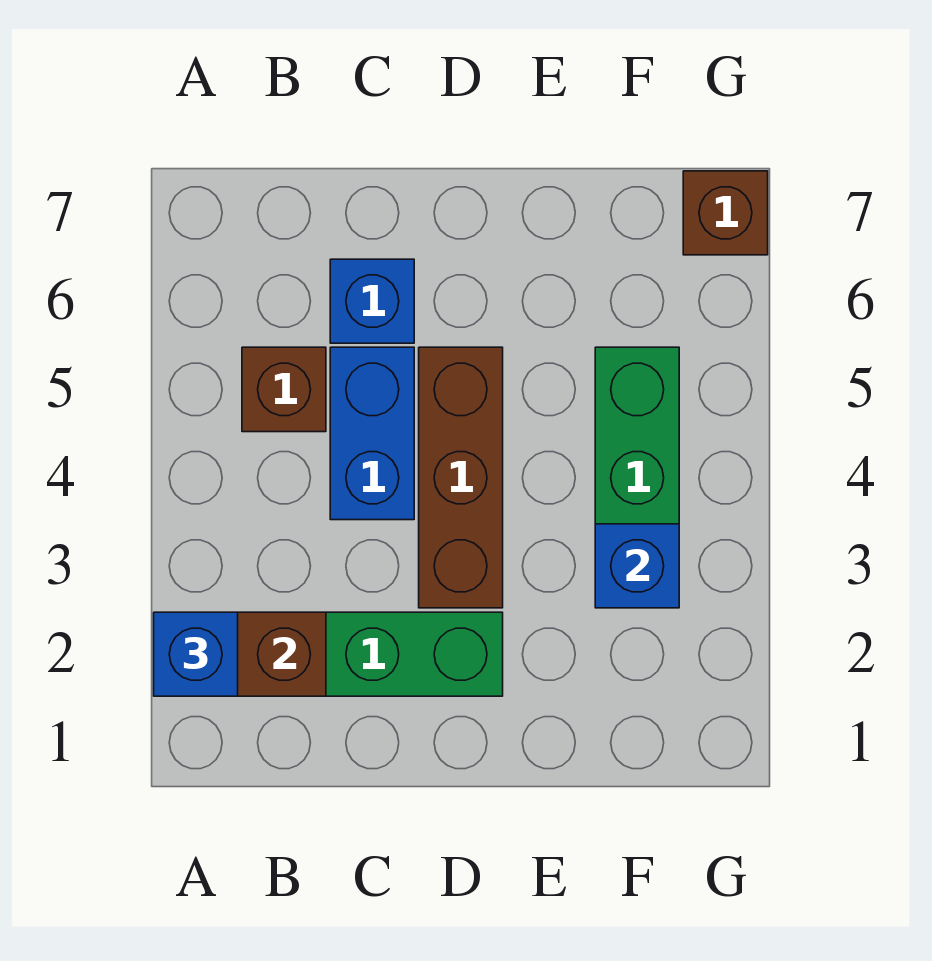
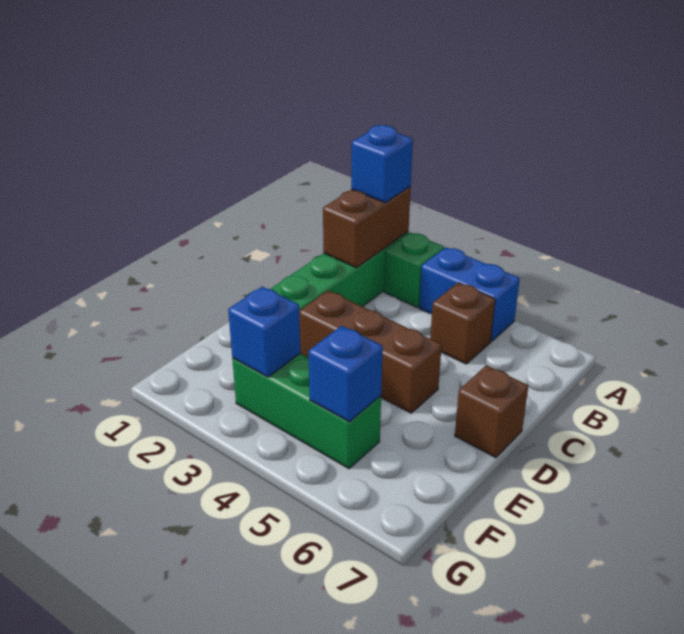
none -> green brick A3 level 1
blue brick C4:C5 level 1 -> blue brick A4:A5 level 1
blue brick C6 level 1 -> blue brick F5 level 2
brown brick G7 level 1 -> brown brick D7 level 1

